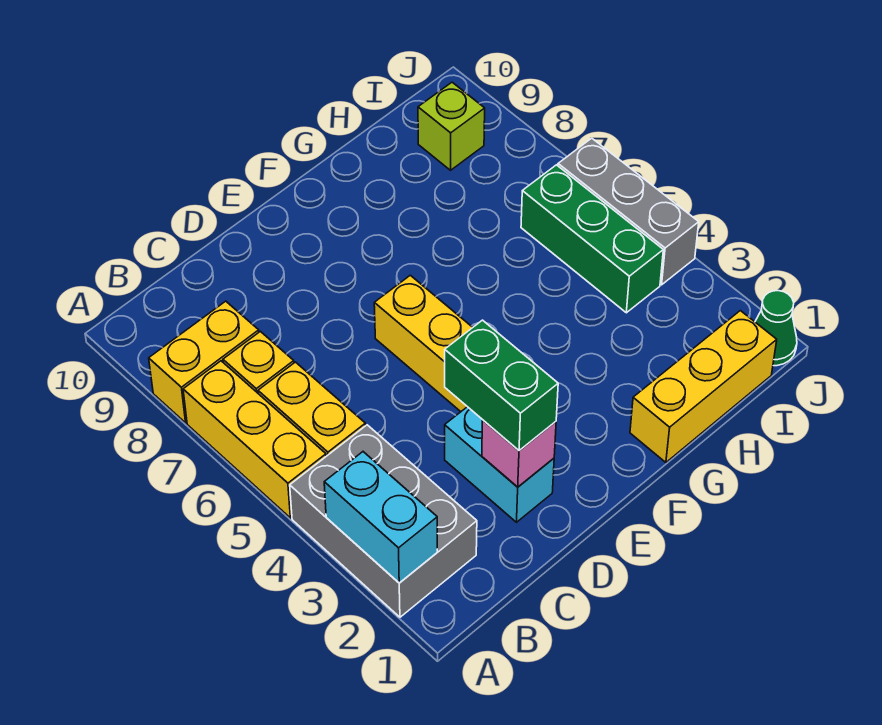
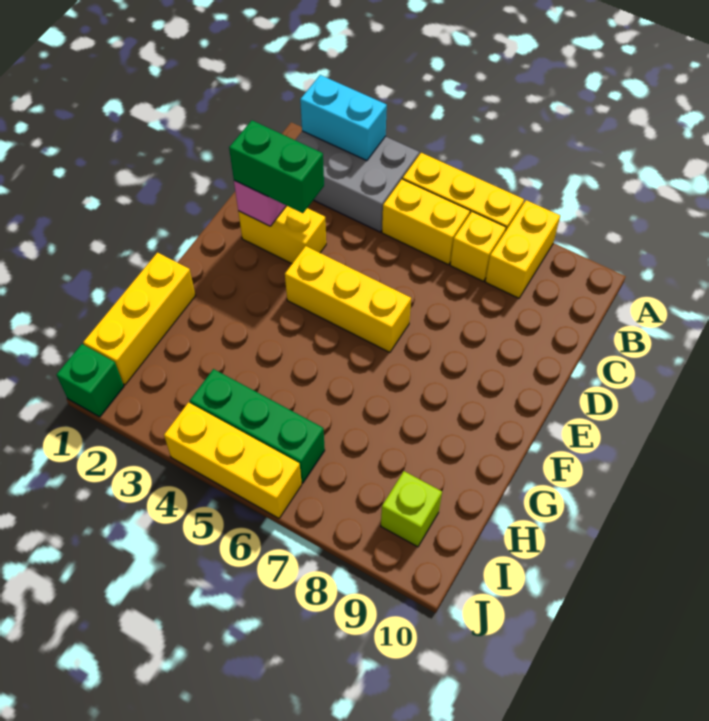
cyan brick D2:D3 level 1 -> yellow brick D2:D3 level 1
green cone J1 level 1 -> green brick J1 level 1
grey brick J4:J6 level 1 -> yellow brick J4:J6 level 1

